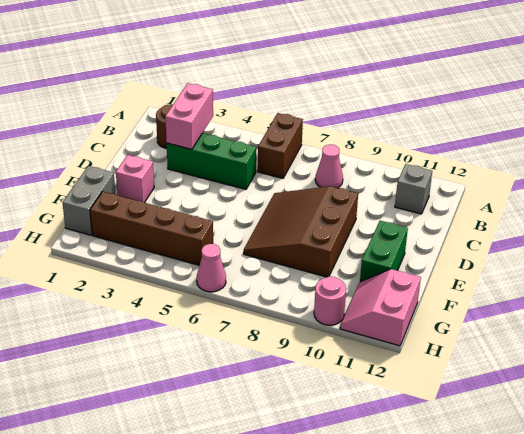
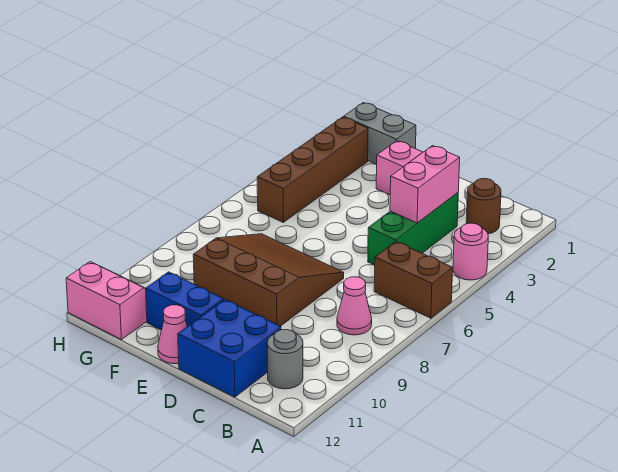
pink brick B3:C3 level 2 -> pink brick C3:C4 level 2
grey brick B11 level 1 -> grey round brick B11 level 1
none -> blue brick C11:D12 level 1
green brick E11:F11 level 1 -> blue brick E11:F11 level 1
pink cone H6 level 1 -> pink cone E12 level 1
pink round brick H10 level 1 -> pink round brick A4 level 1

